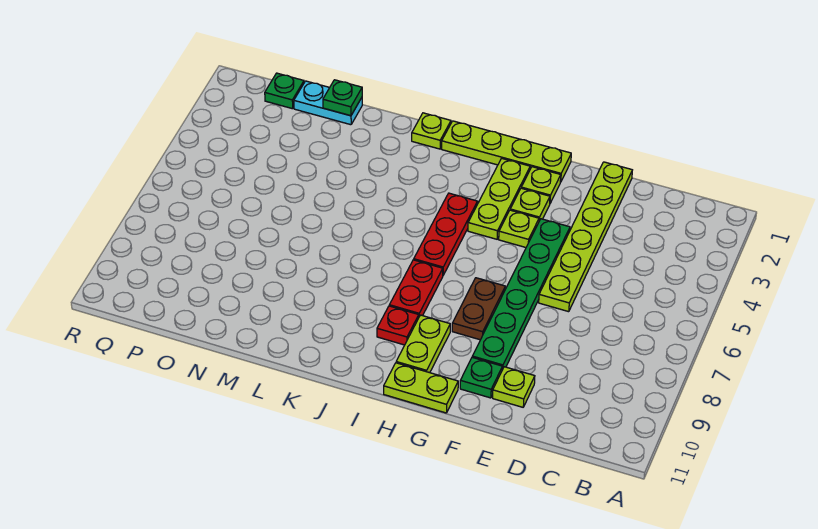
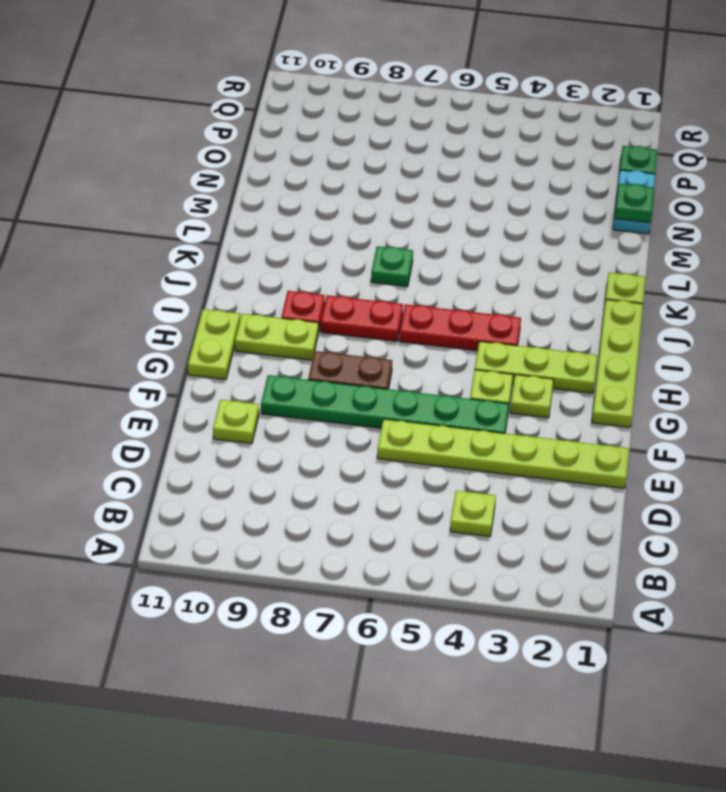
green plate F10 level 1 -> green plate K7 level 1
lime plate G2 level 1 -> lime plate C4 level 1

